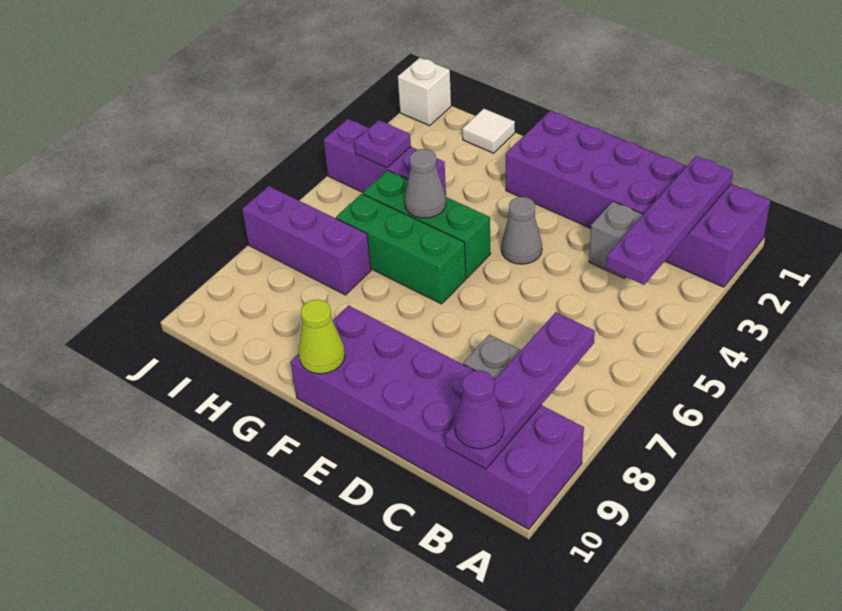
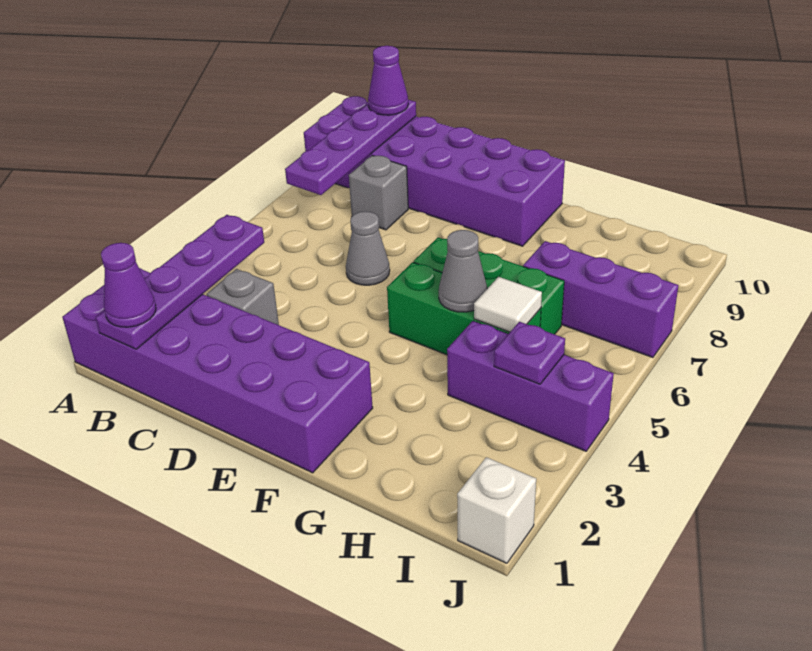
none -> purple cone B1 level 3
grey cone E4 level 1 -> grey cone D6 level 1
lime cone F10 level 2 -> none
white tile H1 level 1 -> white tile H5 level 2

